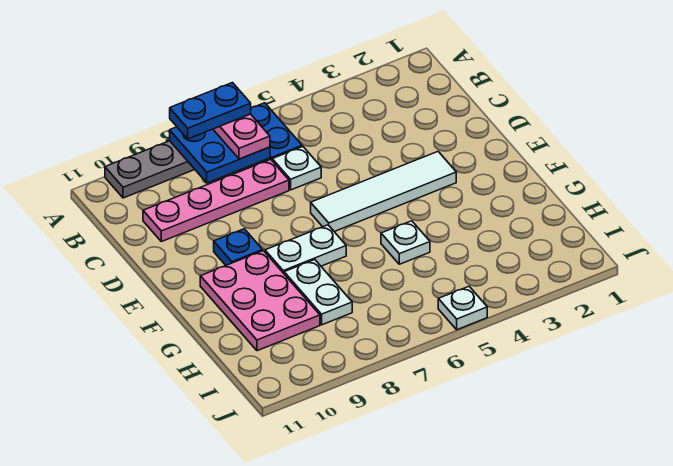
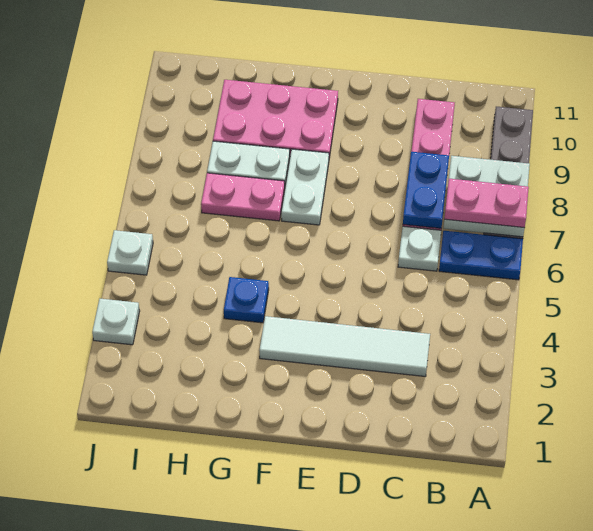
blue plate A7:B8 level 2 -> white plate A7:B8 level 2
blue plate A7:A8 level 4 -> blue plate C7:C8 level 2
white tile E3:E6 level 1 -> white tile C3:F3 level 1
blue plate E9 level 1 -> blue plate G4 level 1
white plate G5 level 1 -> white plate J3 level 1
none -> pink plate G7:H7 level 1

